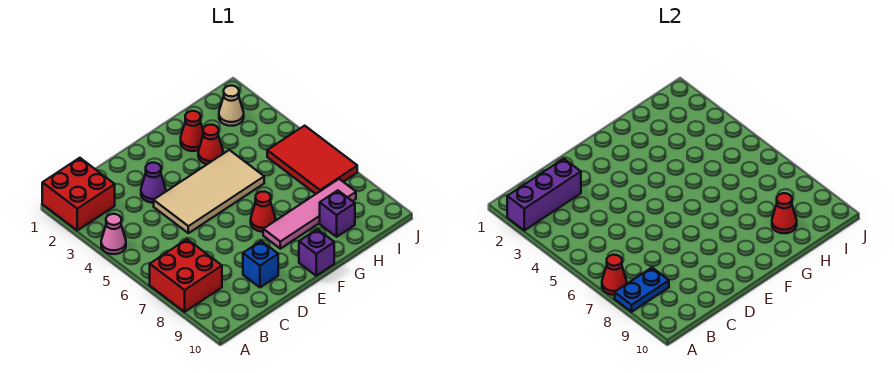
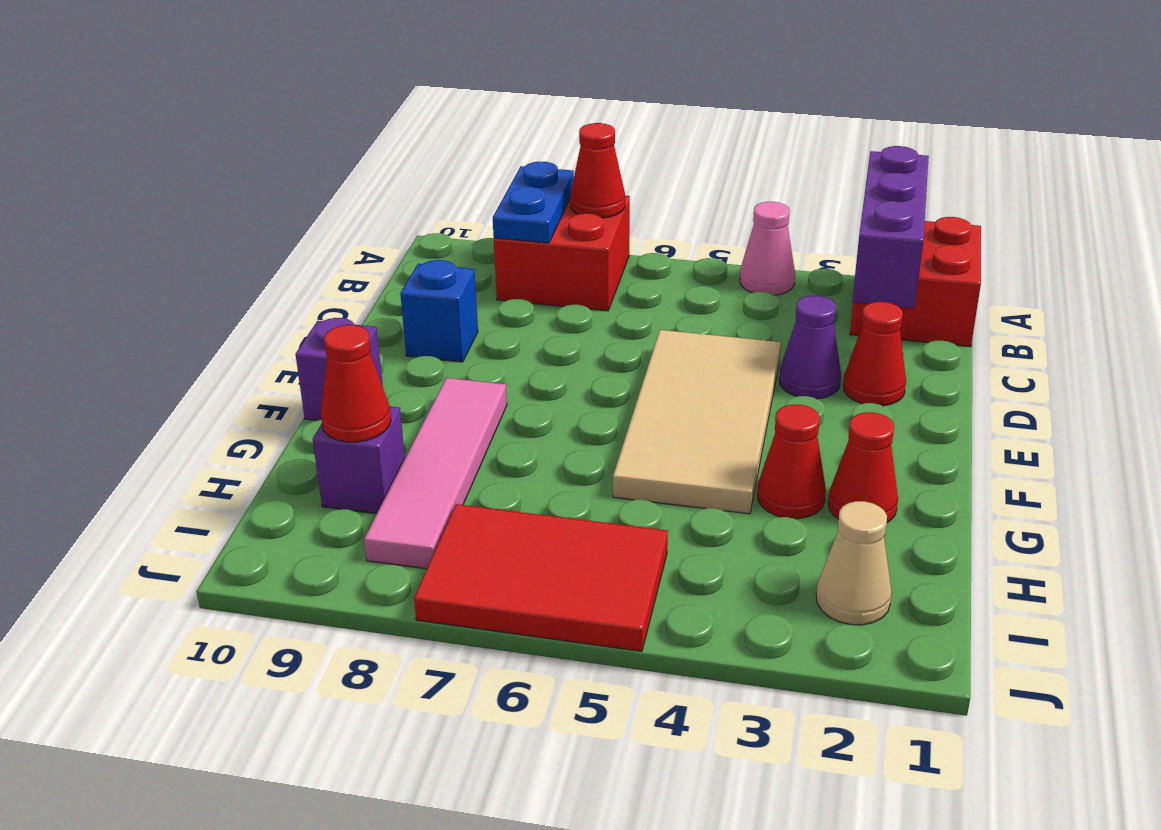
red cone F7 level 1 -> red cone D2 level 1

